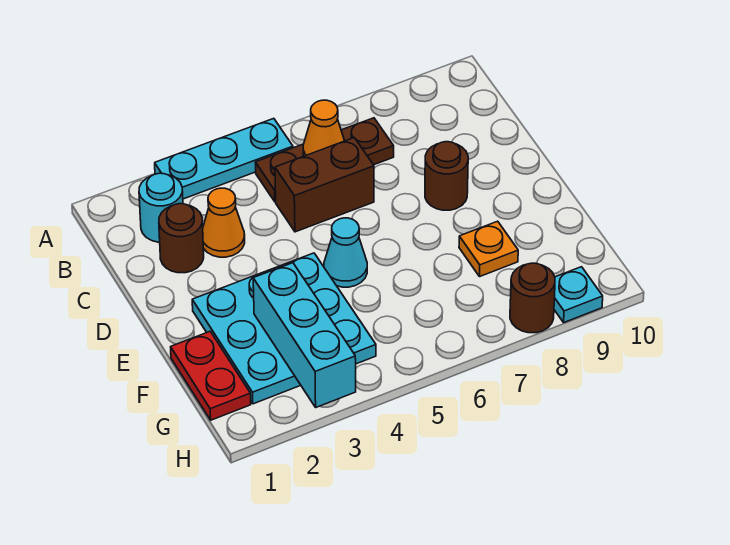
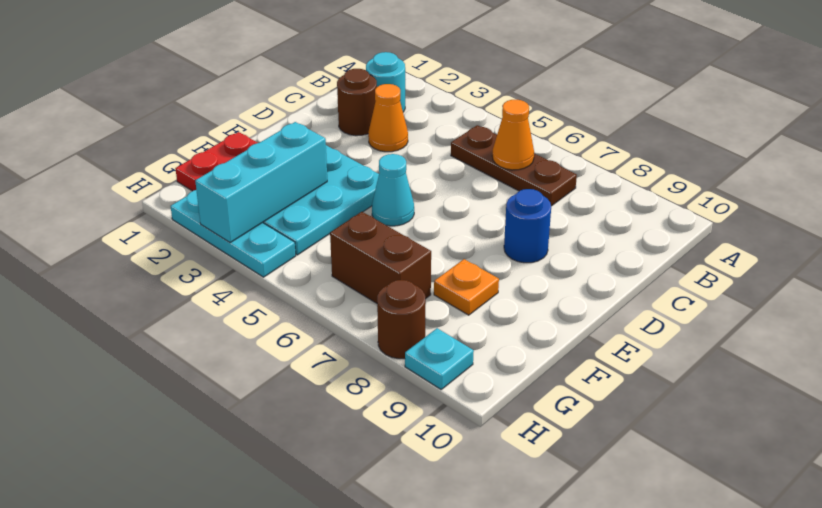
cyan plate A3:A5 level 1 -> cyan plate H2:H4 level 1
brown brick C5:C6 level 1 -> brown brick G6:G7 level 1
brown round brick D8 level 1 -> blue round brick D8 level 1

